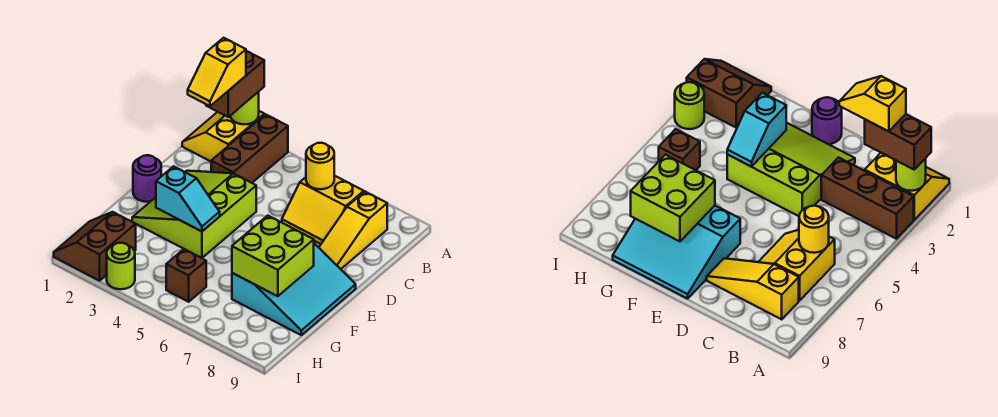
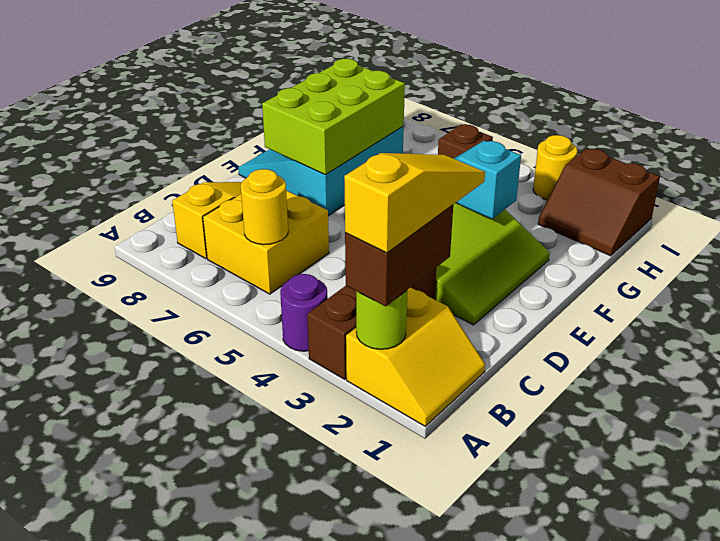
yellow slope B2:C2 level 4 top B -> yellow slope A2:C2 level 4 top A
yellow slope B6:C7 level 1 top B -> yellow brick B6:C7 level 1
purple round brick E1 level 1 -> purple round brick A4 level 1
lime brick F7:G8 level 2 -> lime brick E7:G8 level 2
brown slope H1:I2 level 1 top 2 -> brown slope H1:I2 level 1 top I
lime round brick I3 level 1 -> yellow round brick I3 level 1

